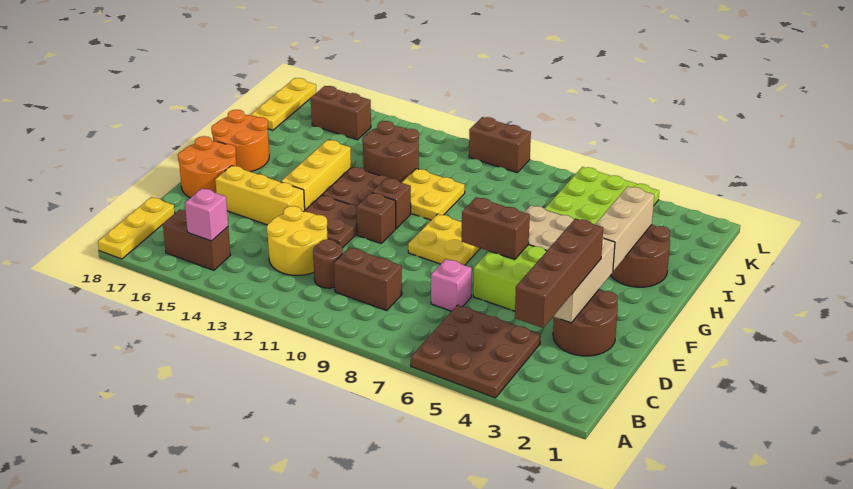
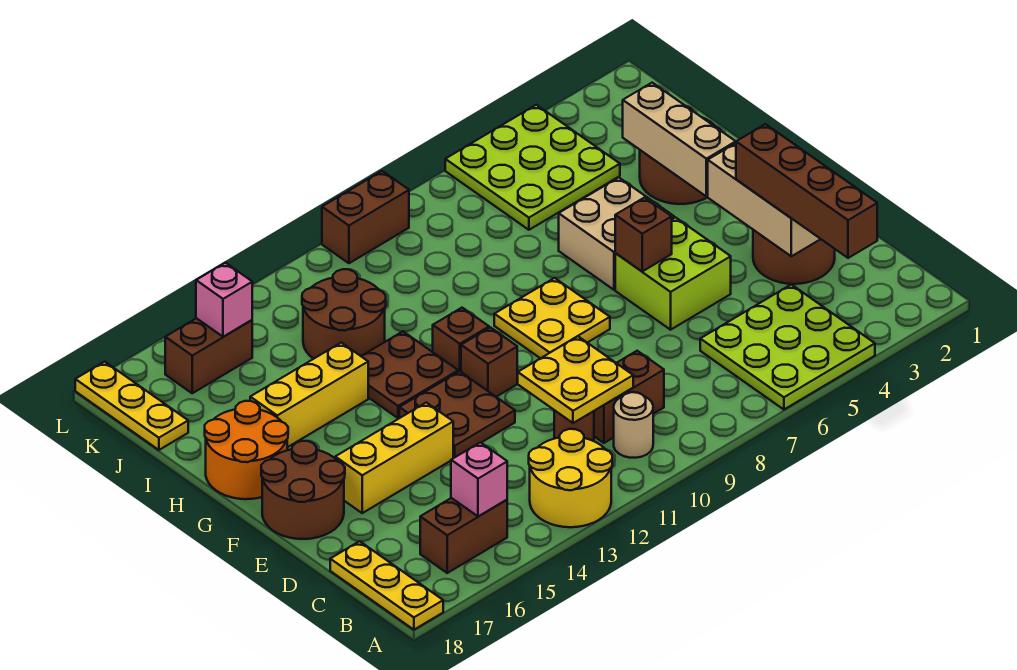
brown plate A4:C6 level 1 -> lime plate A4:C6 level 1
none -> tan round brick B10 level 1
yellow round brick C12:D13 level 1 -> yellow round brick A12:B13 level 1
pink brick D7 level 1 -> pink brick K15 level 2
orange round brick E17:F18 level 1 -> brown round brick E17:F18 level 1
brown brick F6:F7 level 2 -> brown brick F6 level 2
yellow brick F14:H14 level 1 -> yellow brick H14:H16 level 1
yellow plate H10:I11 level 1 -> yellow plate C10:D11 level 2

